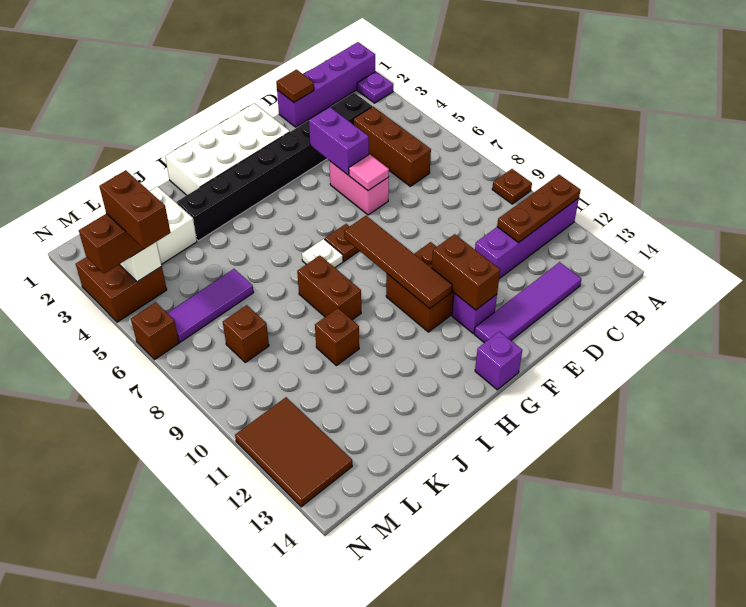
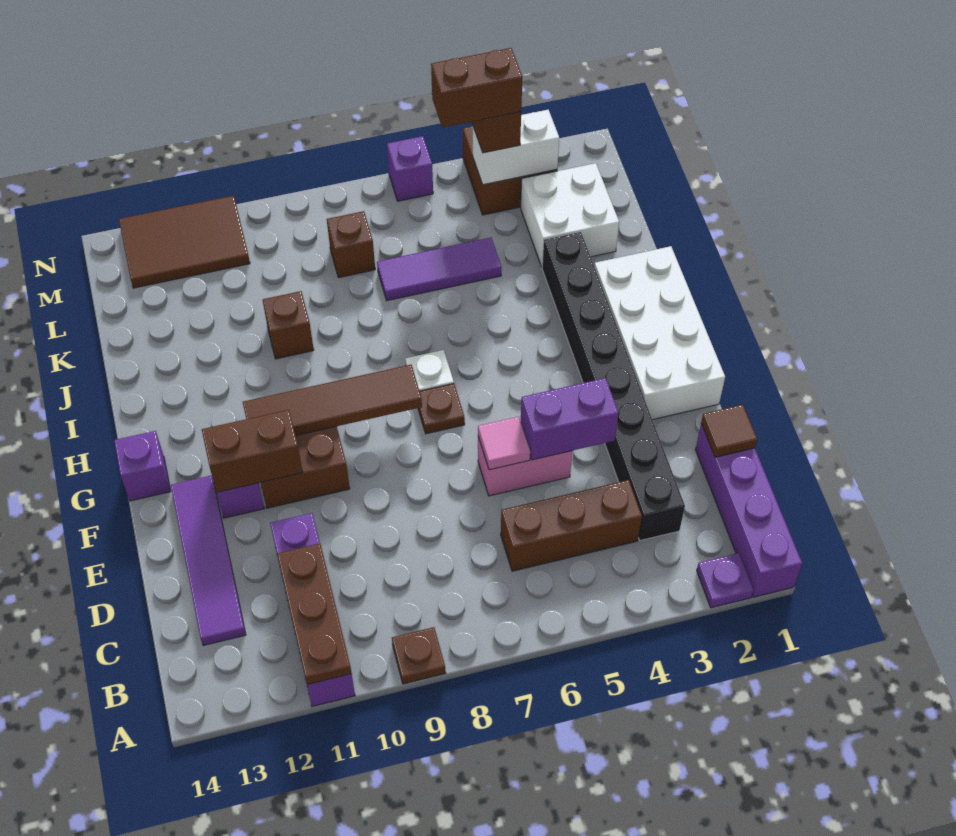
brown brick I8:I9 level 1 -> none
purple tile K6:M6 level 1 -> purple tile K5:K7 level 1
brown brick N6 level 1 -> purple brick N6 level 1

